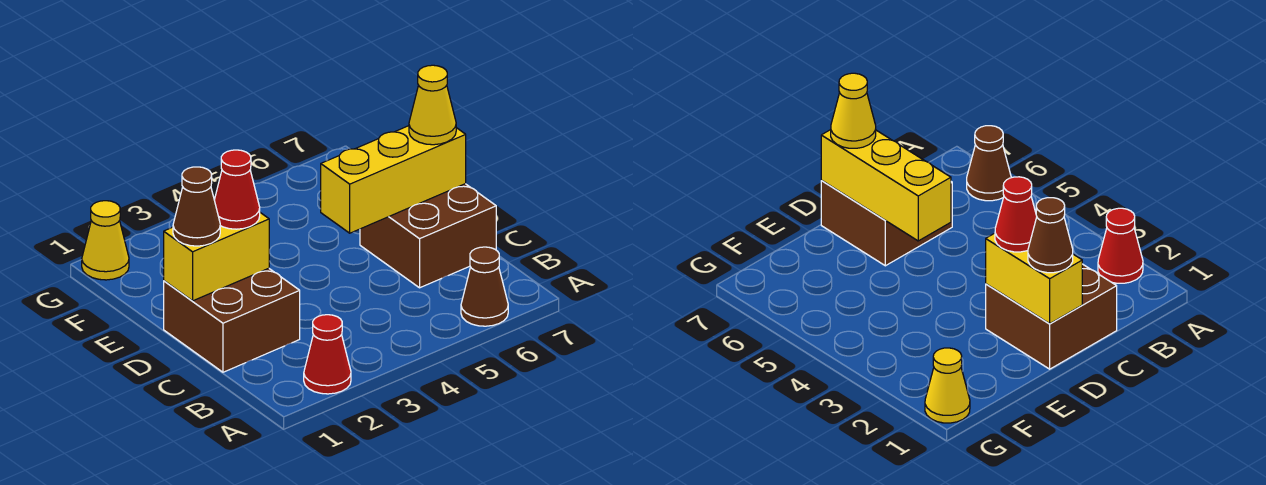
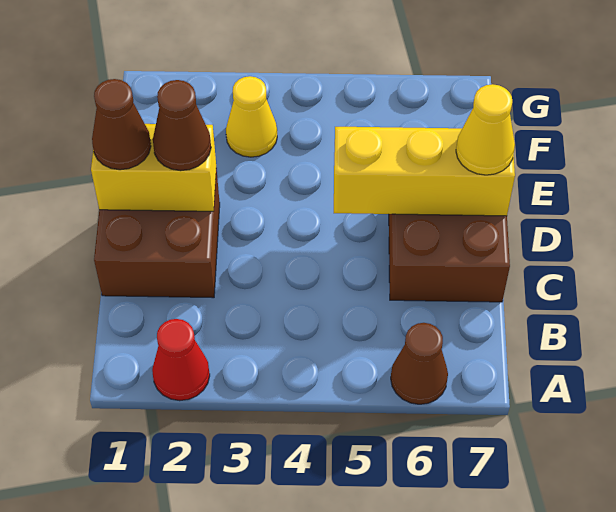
red cone D2 level 3 -> brown cone D2 level 3
yellow cone G1 level 1 -> yellow cone F3 level 1

